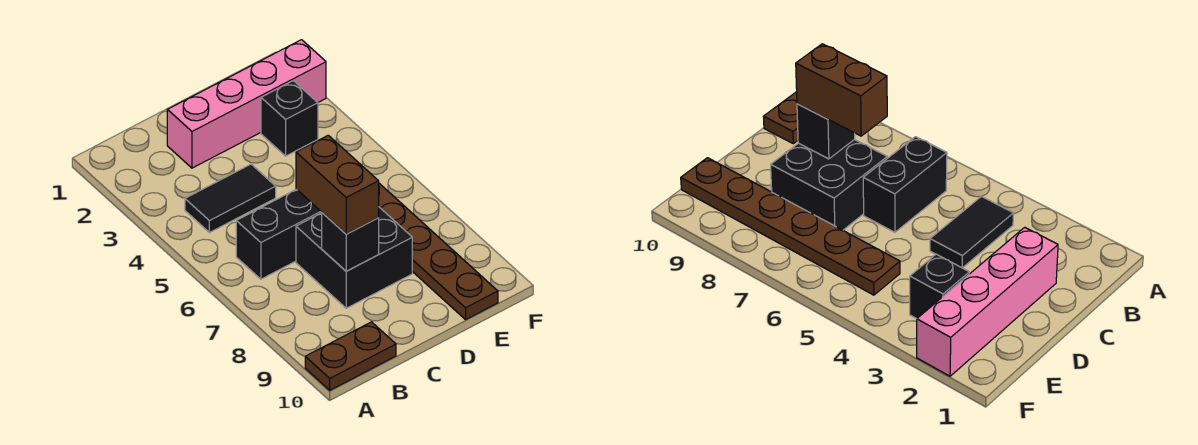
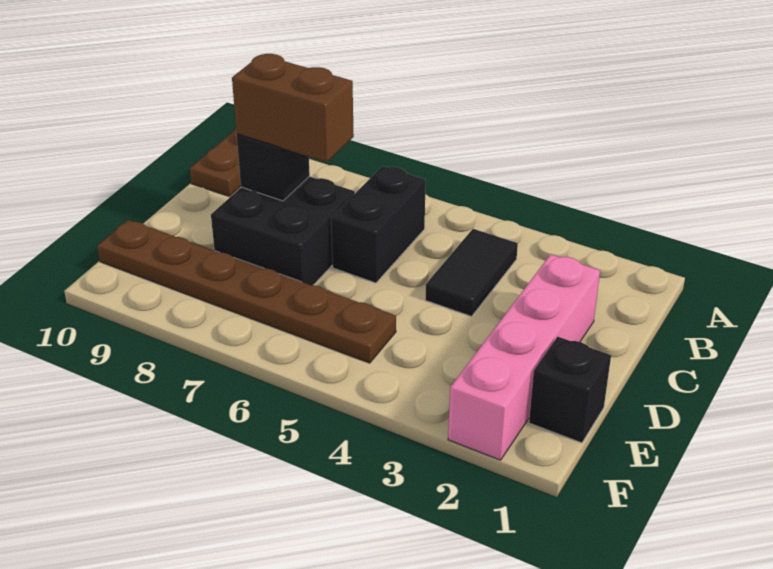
black brick E3 level 1 -> black brick E1 level 1

